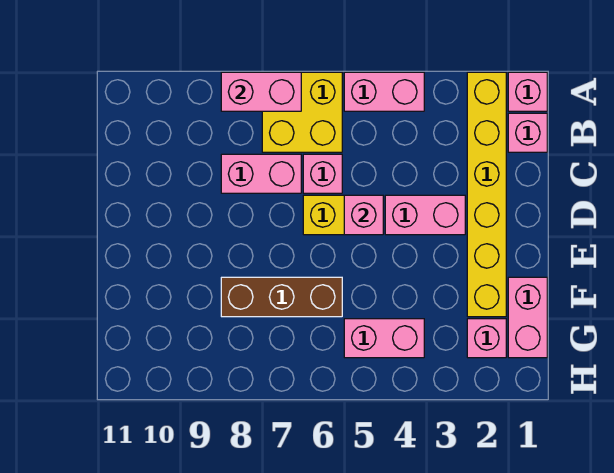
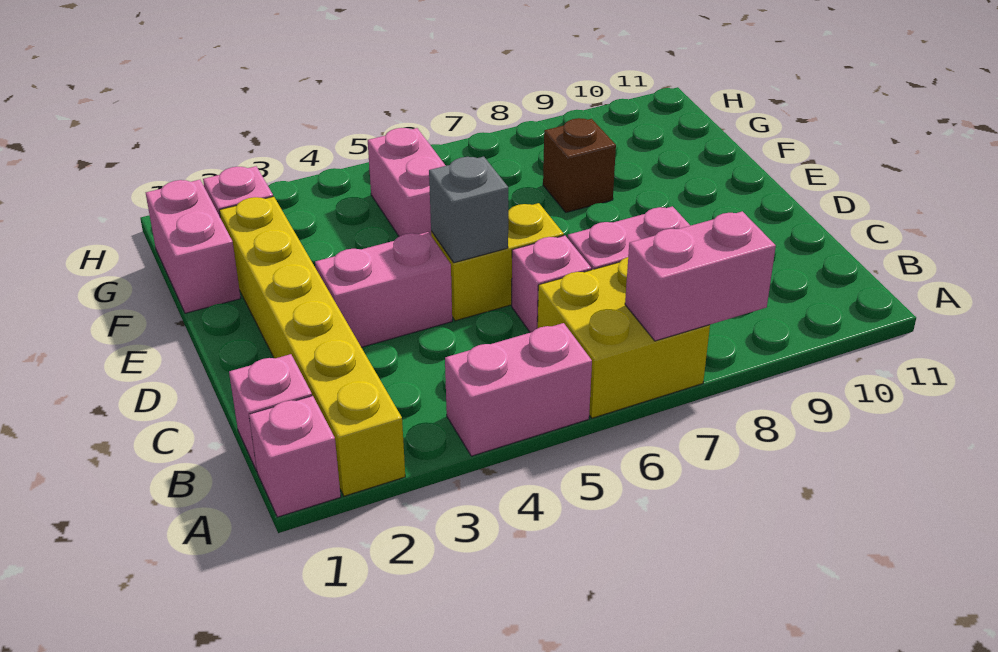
pink brick D5 level 2 -> grey brick D5 level 2
brown brick F6:F8 level 1 -> brown brick F8 level 1
pink brick G4:G5 level 1 -> pink brick F5:G5 level 1

